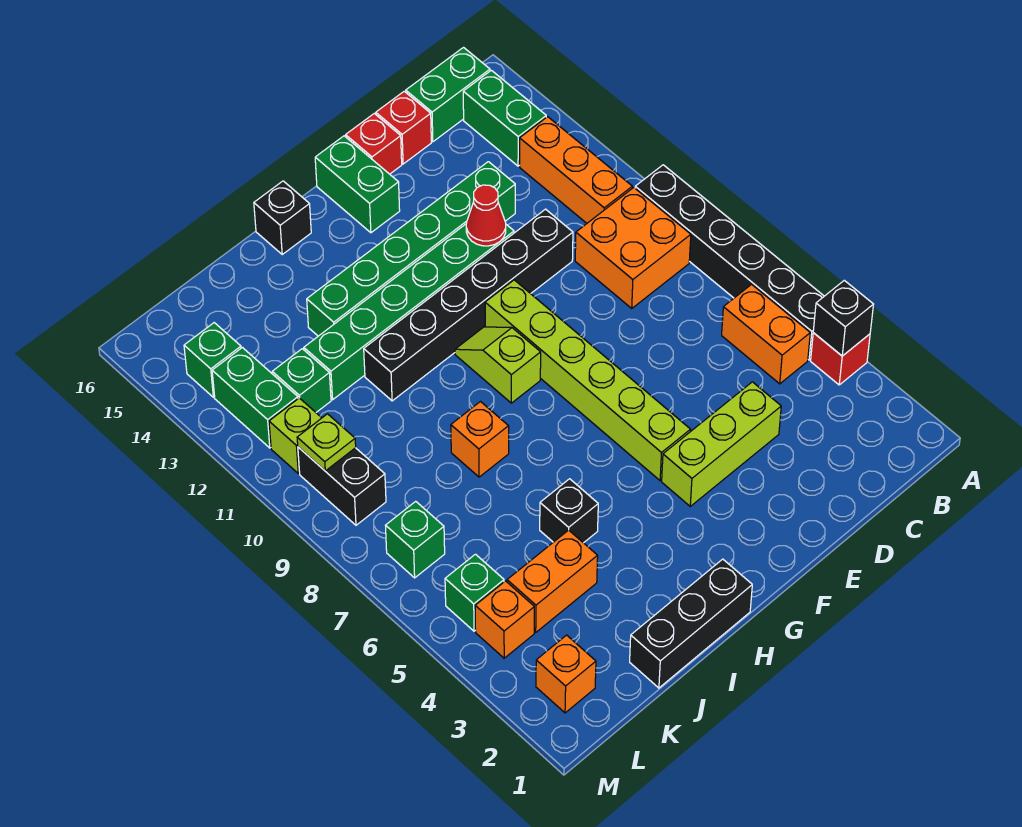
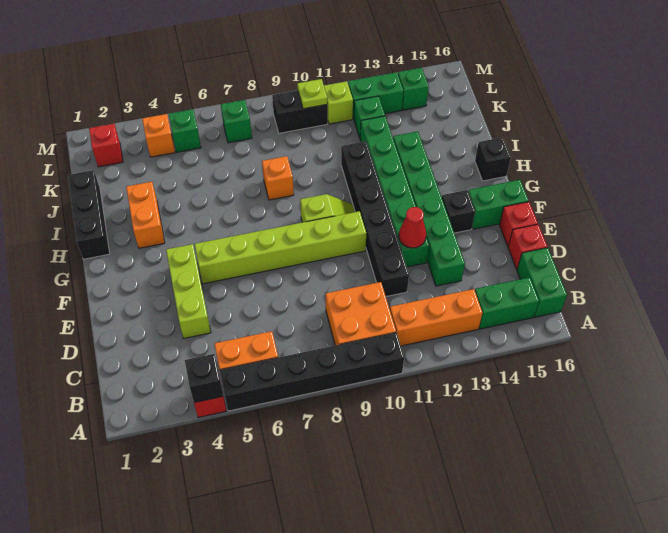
black brick I5 level 1 -> black brick F14 level 1
orange brick J4:K4 level 1 -> orange brick H3:I3 level 1
orange brick L2 level 1 -> red brick L2 level 1

